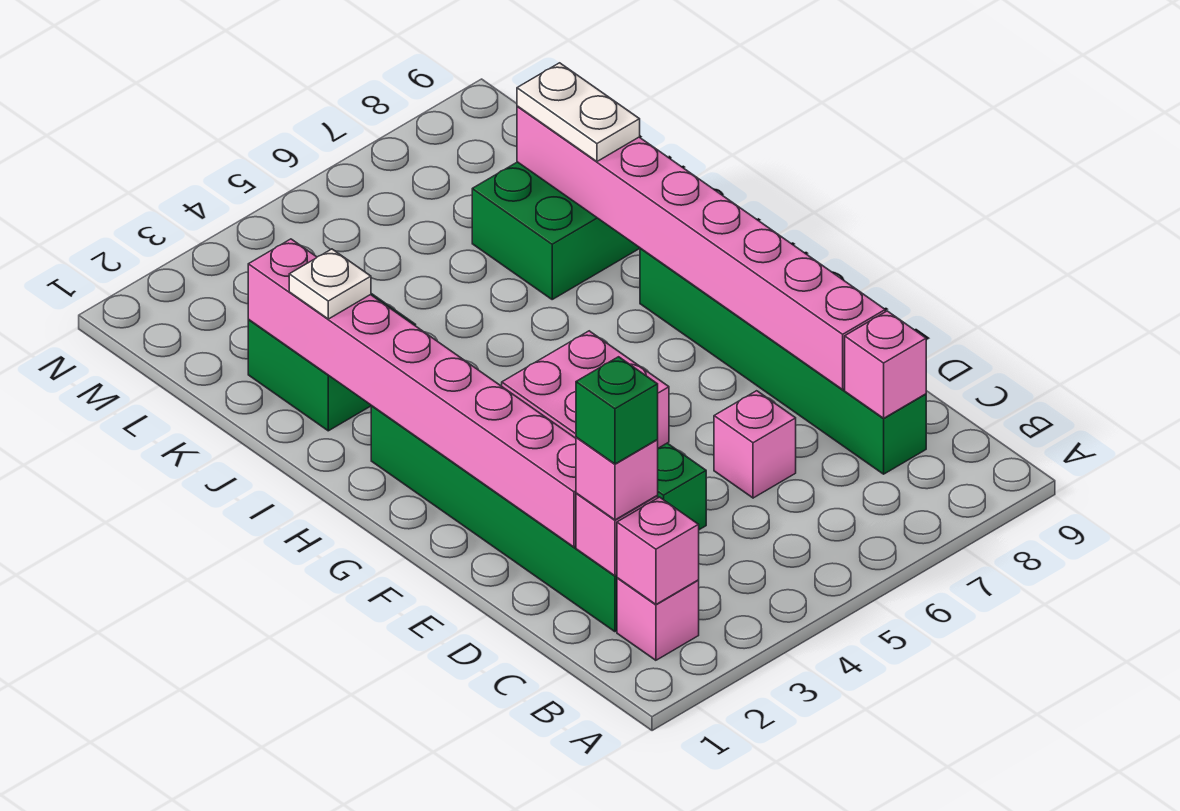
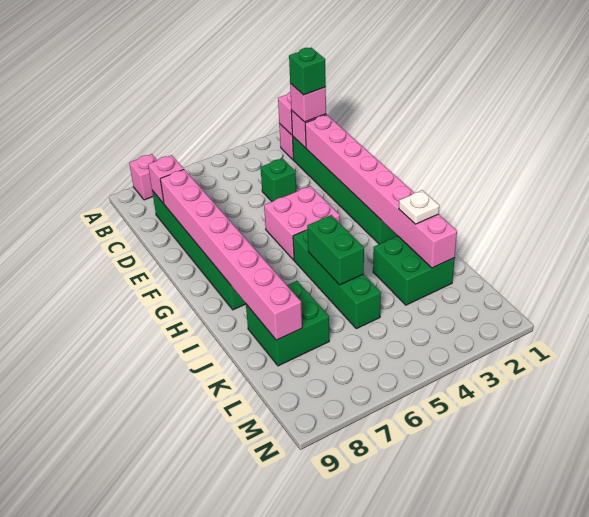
pink brick D6 level 1 -> pink brick A8 level 1
none -> green brick H5:K5 level 1
none -> green brick I5:J5 level 2
white plate J8:K8 level 3 -> none

